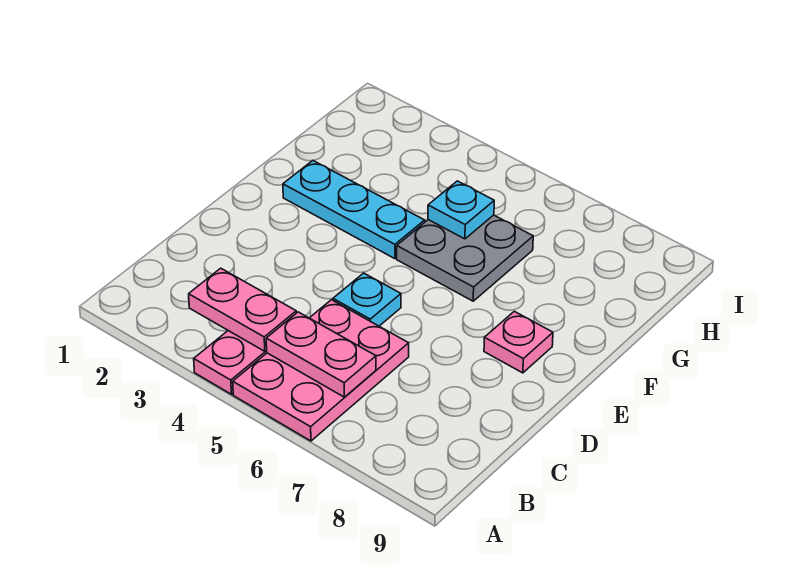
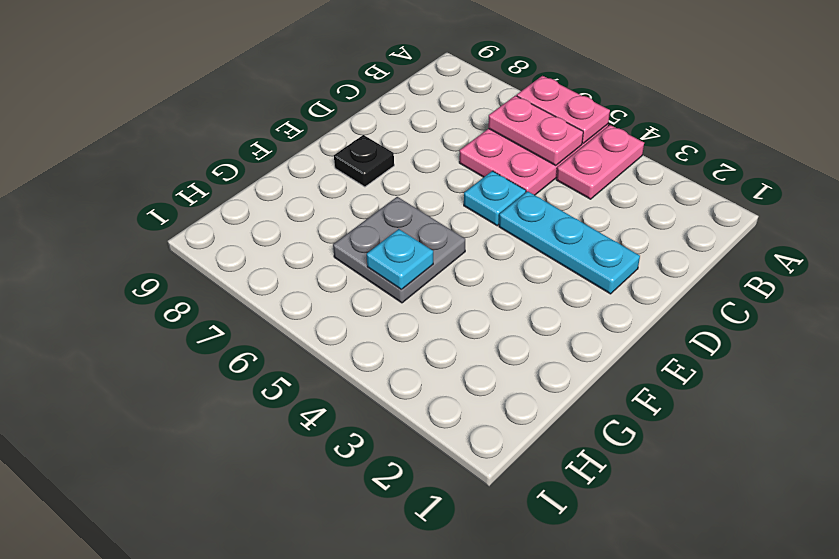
pink plate B3:B4 level 2 -> pink plate A5:A6 level 2
pink plate E8 level 1 -> black plate E8 level 1
cyan plate F2:F4 level 1 -> cyan plate D2:D4 level 1

